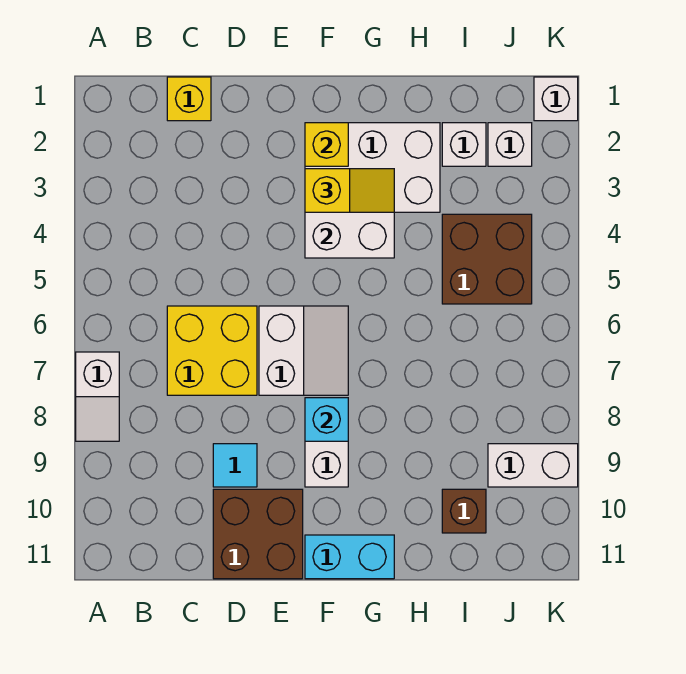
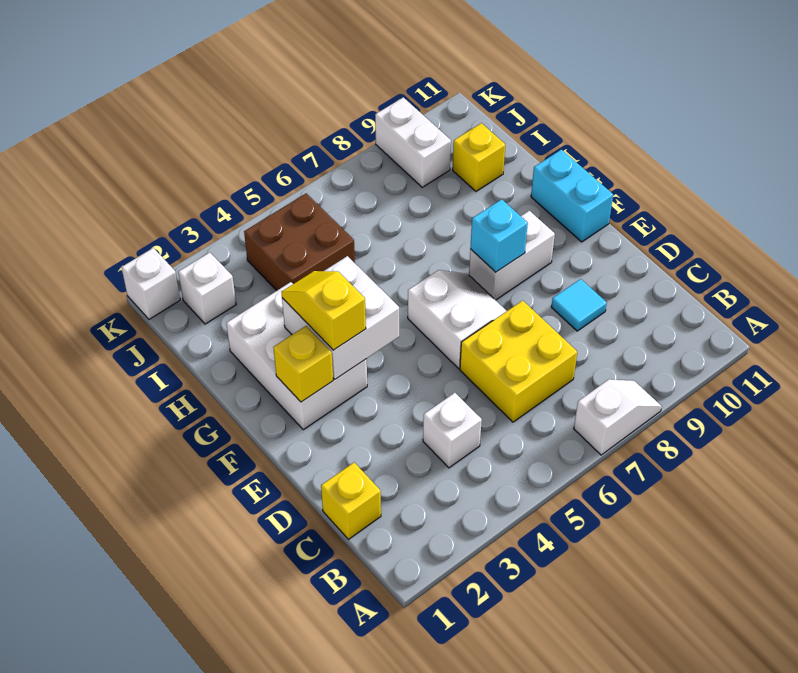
brown brick D10:E11 level 1 -> none
white slope E6:F7 level 1 top E -> white slope E6:F7 level 1 top 6
white brick I2 level 1 -> white brick C4 level 1
brown brick I10 level 1 -> yellow brick I10 level 1

